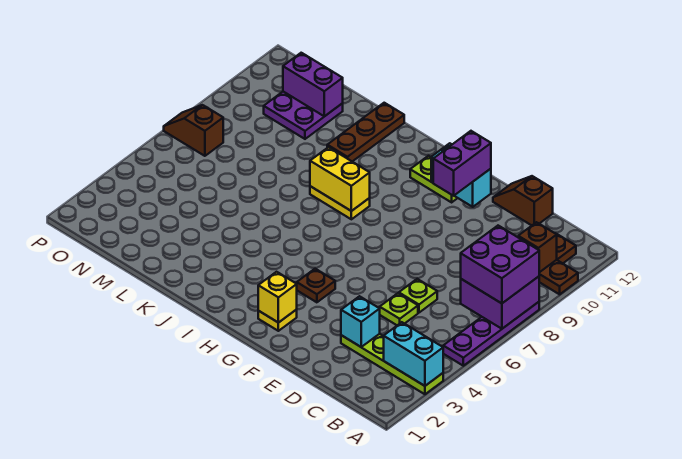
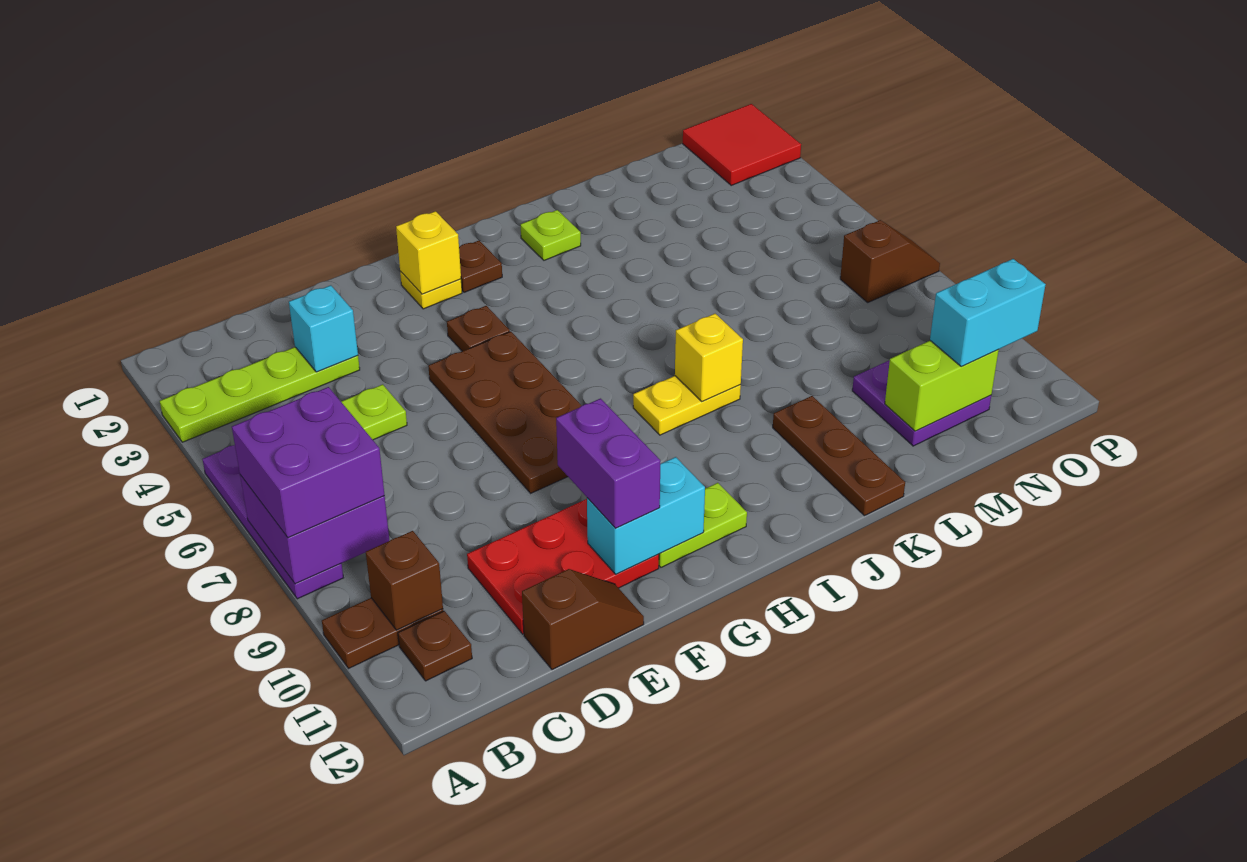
cyan brick A3:B3 level 2 -> cyan brick N11:O11 level 3
lime plate D6 level 1 -> lime plate J2 level 1
none -> red plate D10:F11 level 1
none -> brown plate F5:G8 level 1
none -> brown plate H2 level 1
yellow brick I8:J8 level 2 -> yellow brick J8 level 2
purple brick M11:N11 level 2 -> lime brick M11:N11 level 2
none -> red tile O1:P2 level 1

